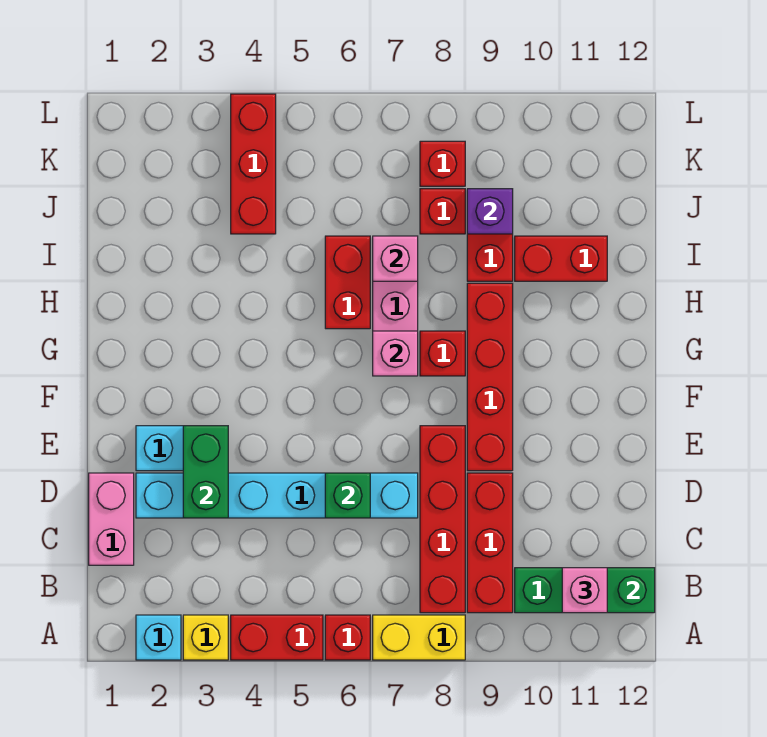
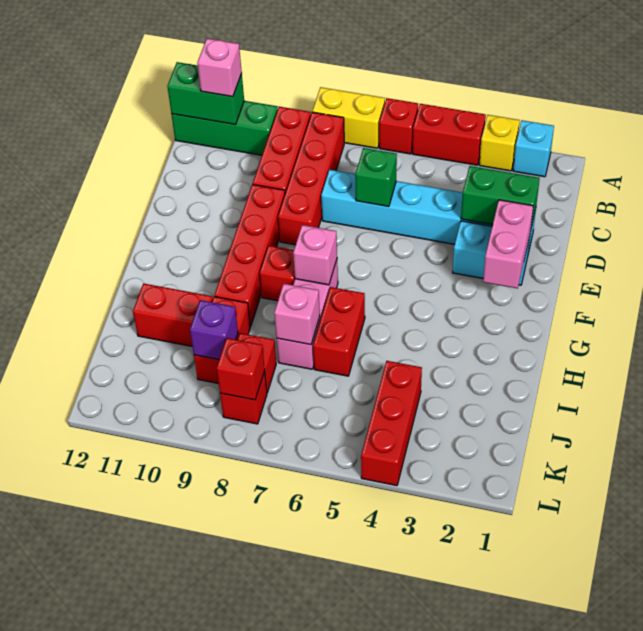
pink brick C1:D1 level 1 -> pink brick E2:F2 level 2
green brick D3:E3 level 2 -> green brick D2:D3 level 2
none -> red brick K8 level 2

